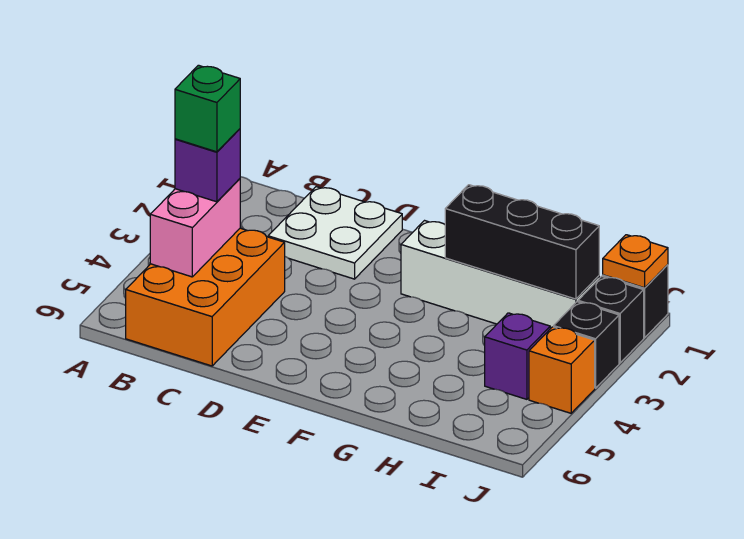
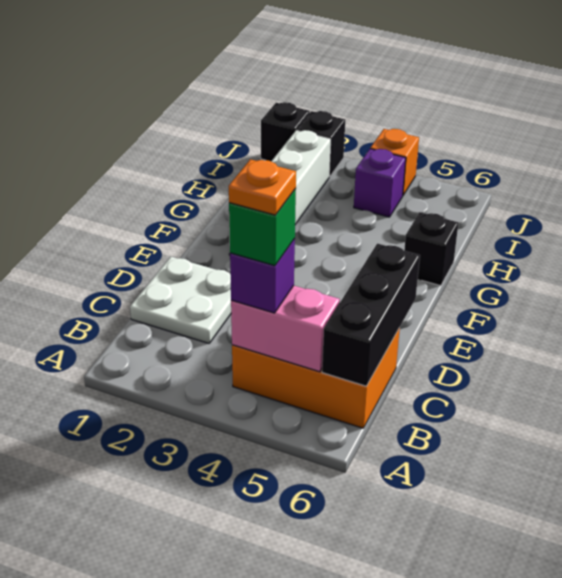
black brick G2:I2 level 2 -> black brick B6:D6 level 2
orange plate J1 level 2 -> orange plate B4 level 5
black brick J3 level 1 -> black brick G6 level 1

